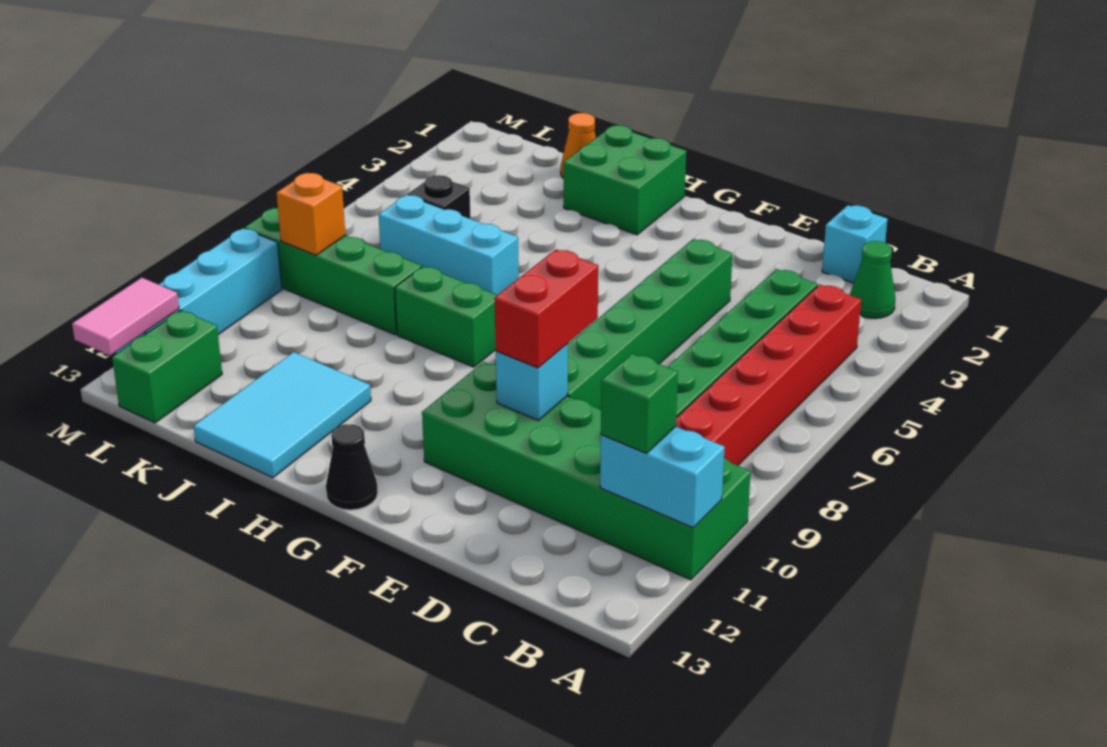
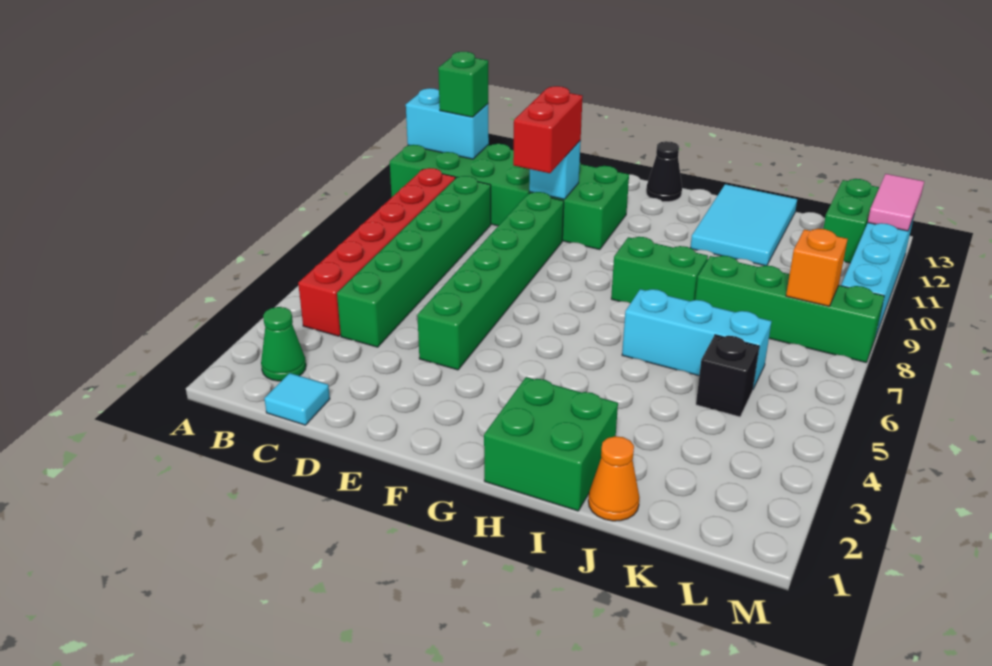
cyan brick C1 level 1 -> cyan tile C1 level 1

